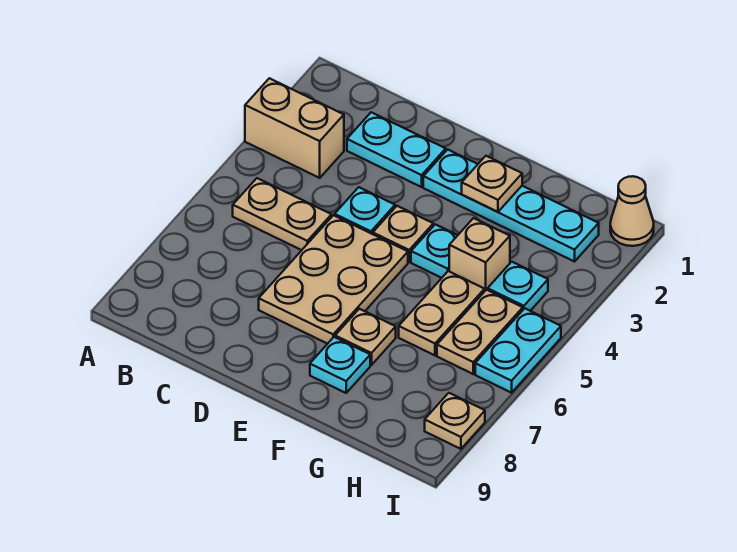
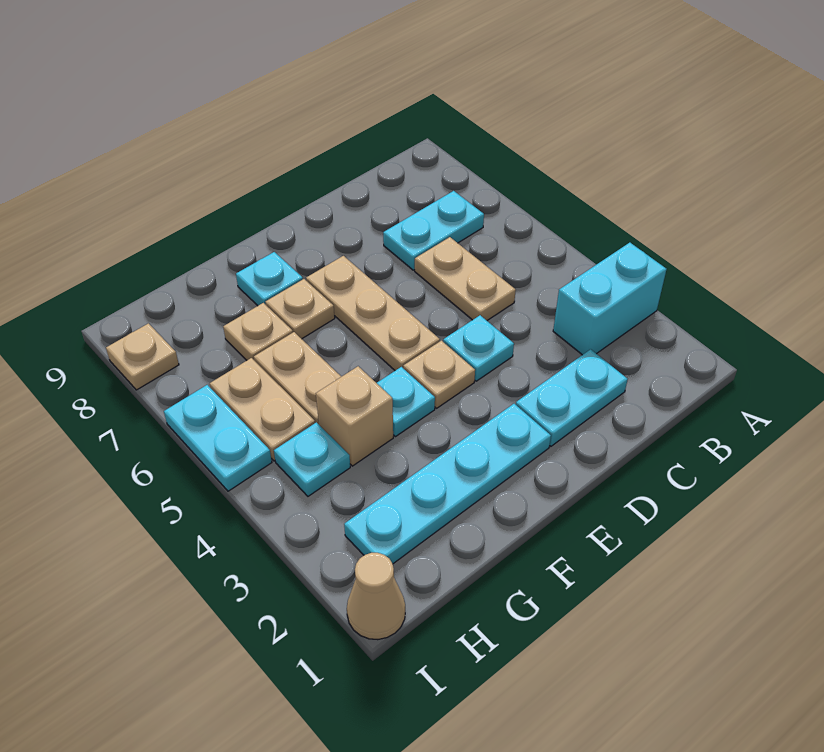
tan brick A3:B3 level 1 -> cyan brick A3:B3 level 1
tan plate B5:C5 level 1 -> tan plate C5:C6 level 1
none -> cyan plate B7:C7 level 1
tan plate D5:E7 level 1 -> tan plate E5:E7 level 1
tan plate F2 level 2 -> tan plate G7 level 1

